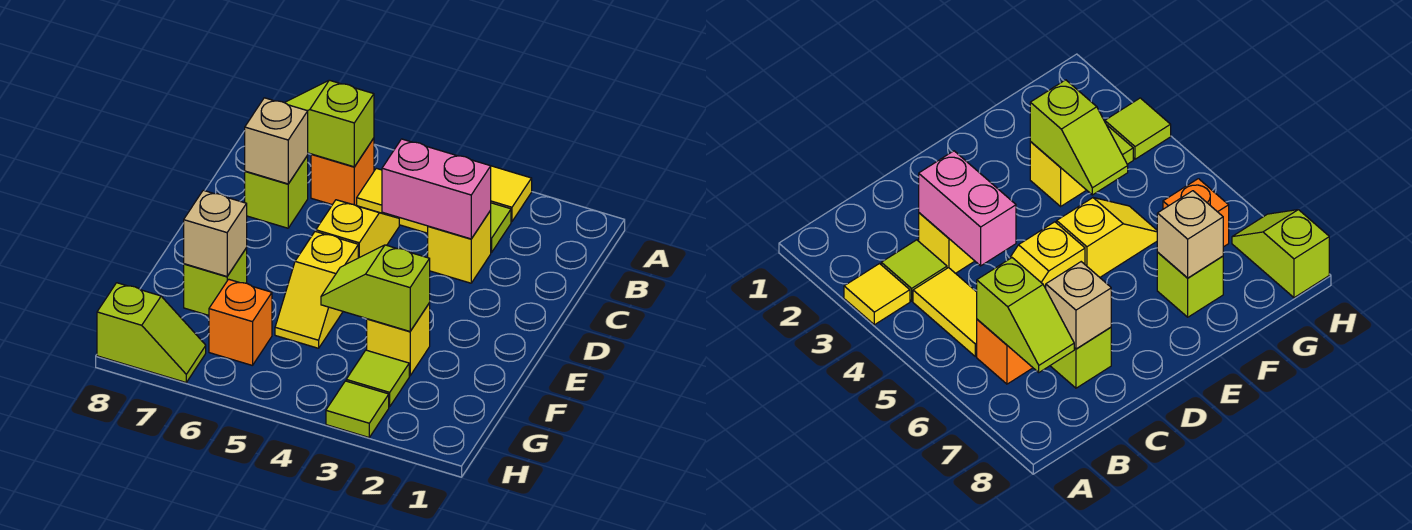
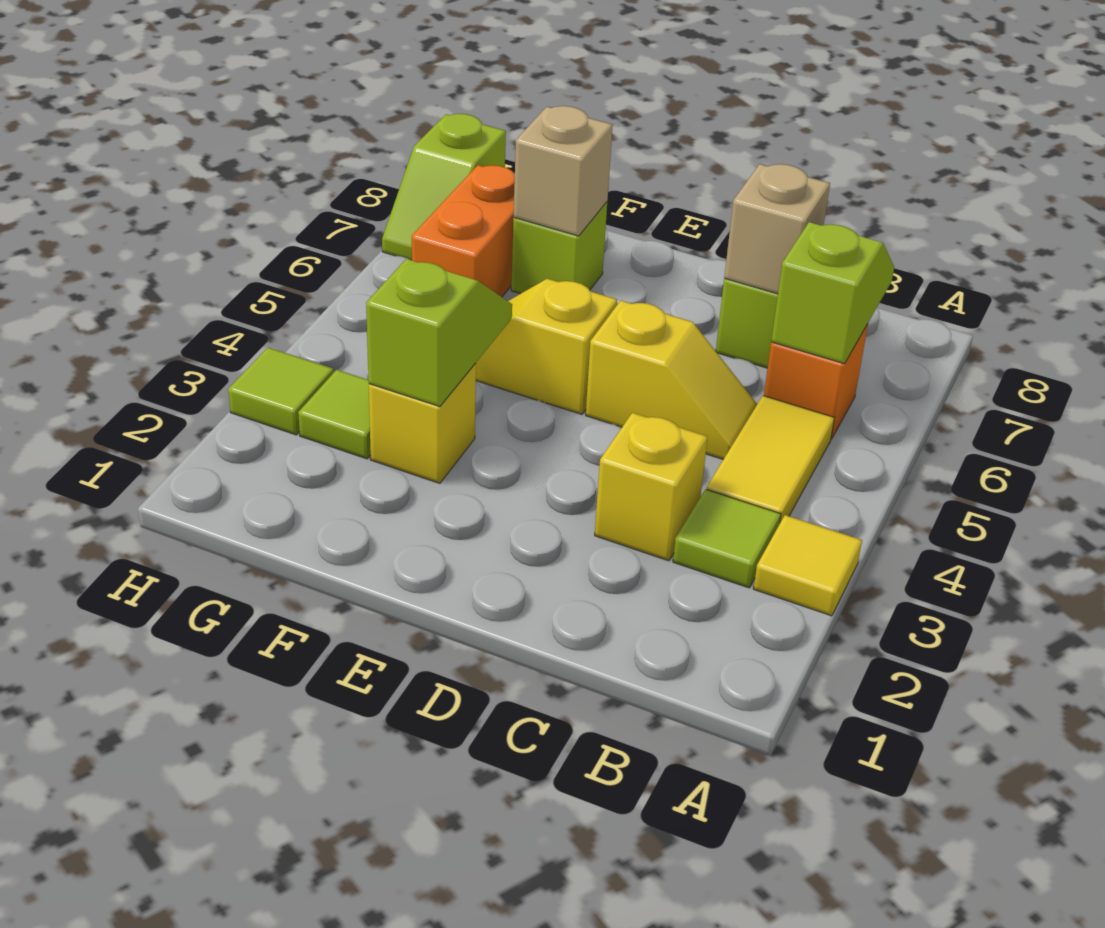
pink brick C3:C4 level 2 -> none
orange brick G6 level 1 -> orange brick G6:G7 level 1

